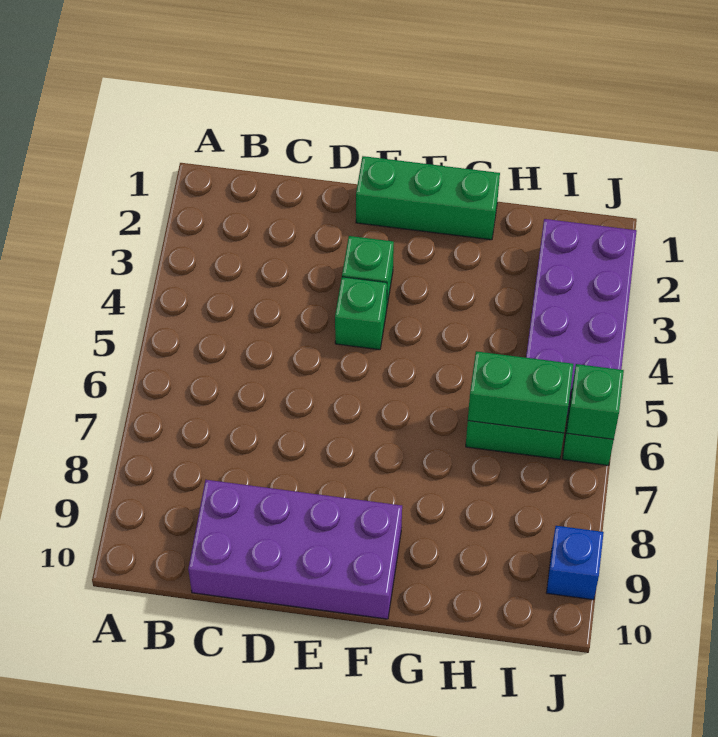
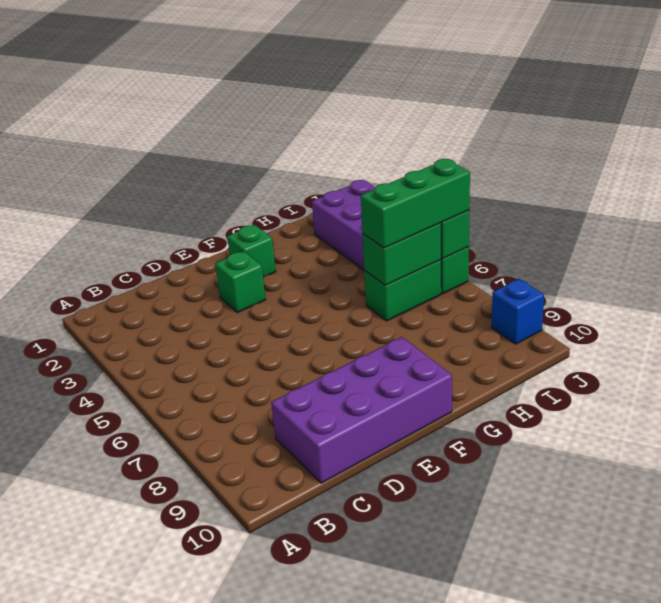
green brick E1:G1 level 1 -> green brick H6:J6 level 3
green brick E4 level 1 -> green brick F2 level 1

